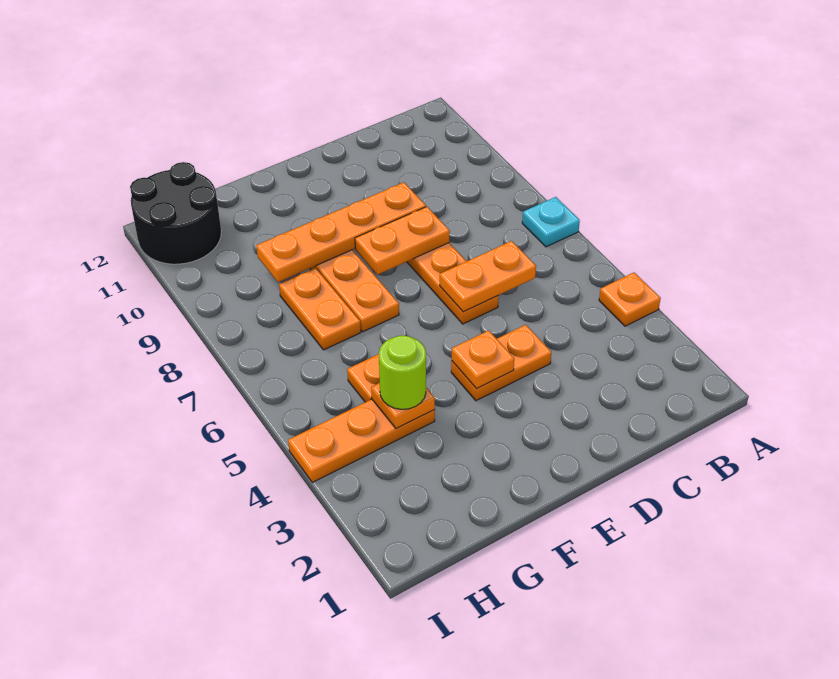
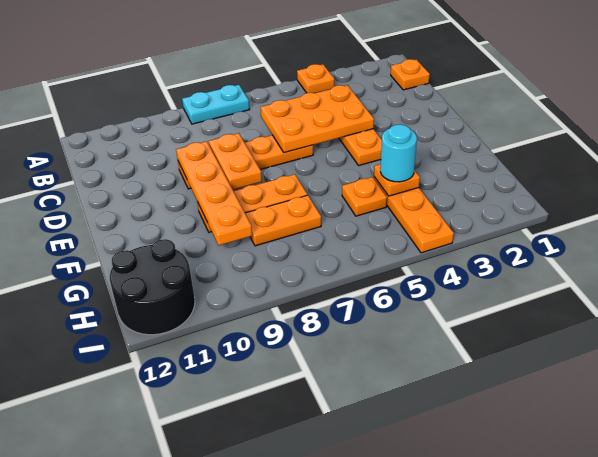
cyan plate A7 level 1 -> cyan plate A7:A8 level 1
orange plate C6:D6 level 2 -> orange plate C4:D6 level 2
orange plate E4 level 2 -> orange plate B1 level 1
lime round brick G4 level 3 -> cyan round brick G4 level 3

